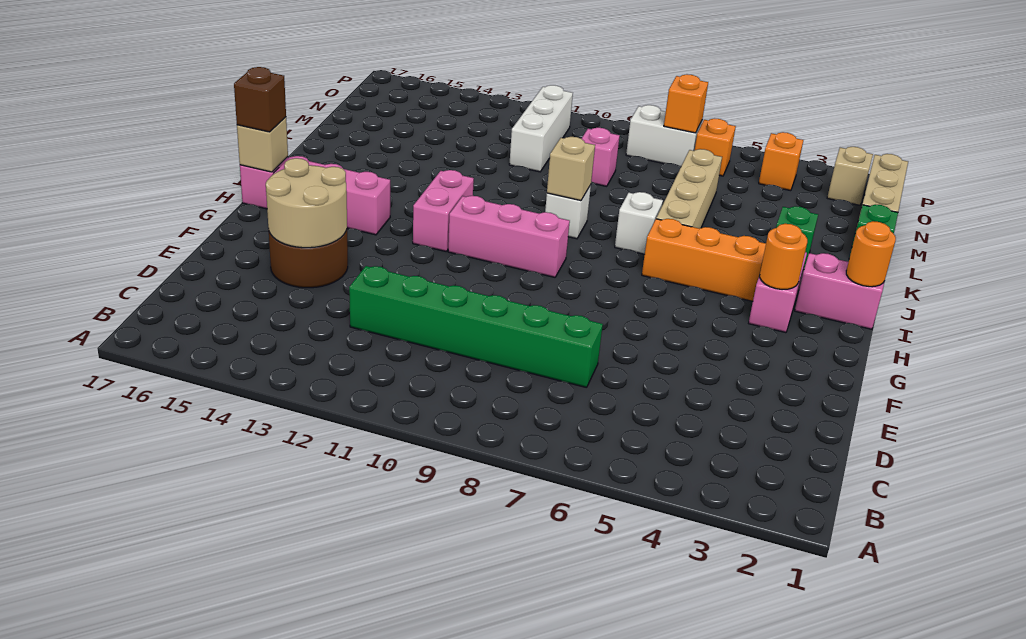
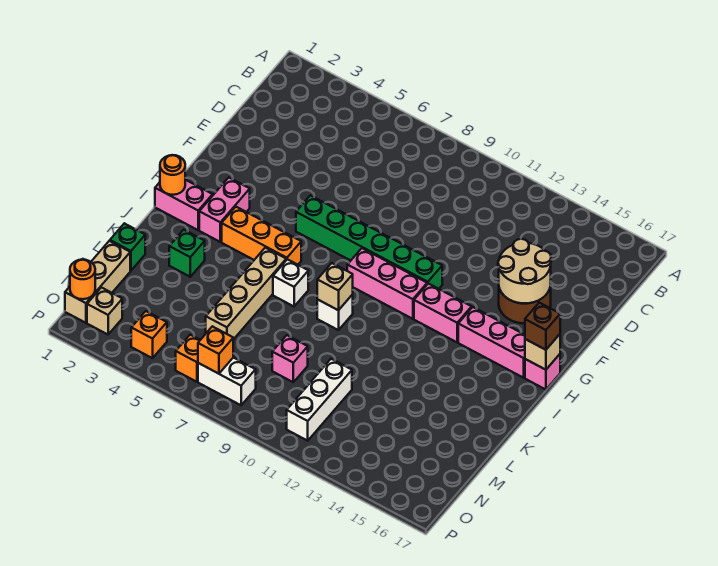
green brick D7:D12 level 1 -> green brick G6:G11 level 1
orange round brick H3 level 2 -> orange round brick O1 level 2
pink brick H12:I12 level 1 -> pink brick H12:H13 level 1

